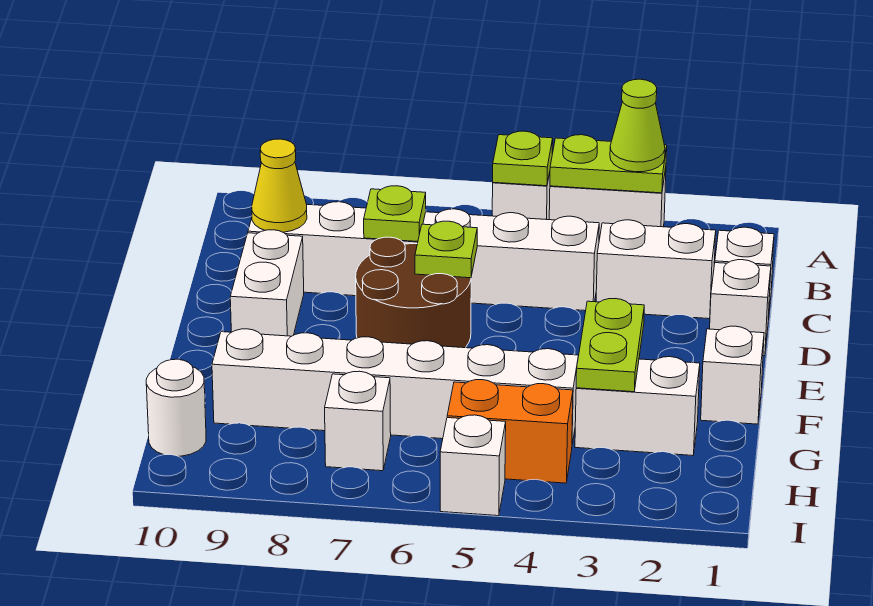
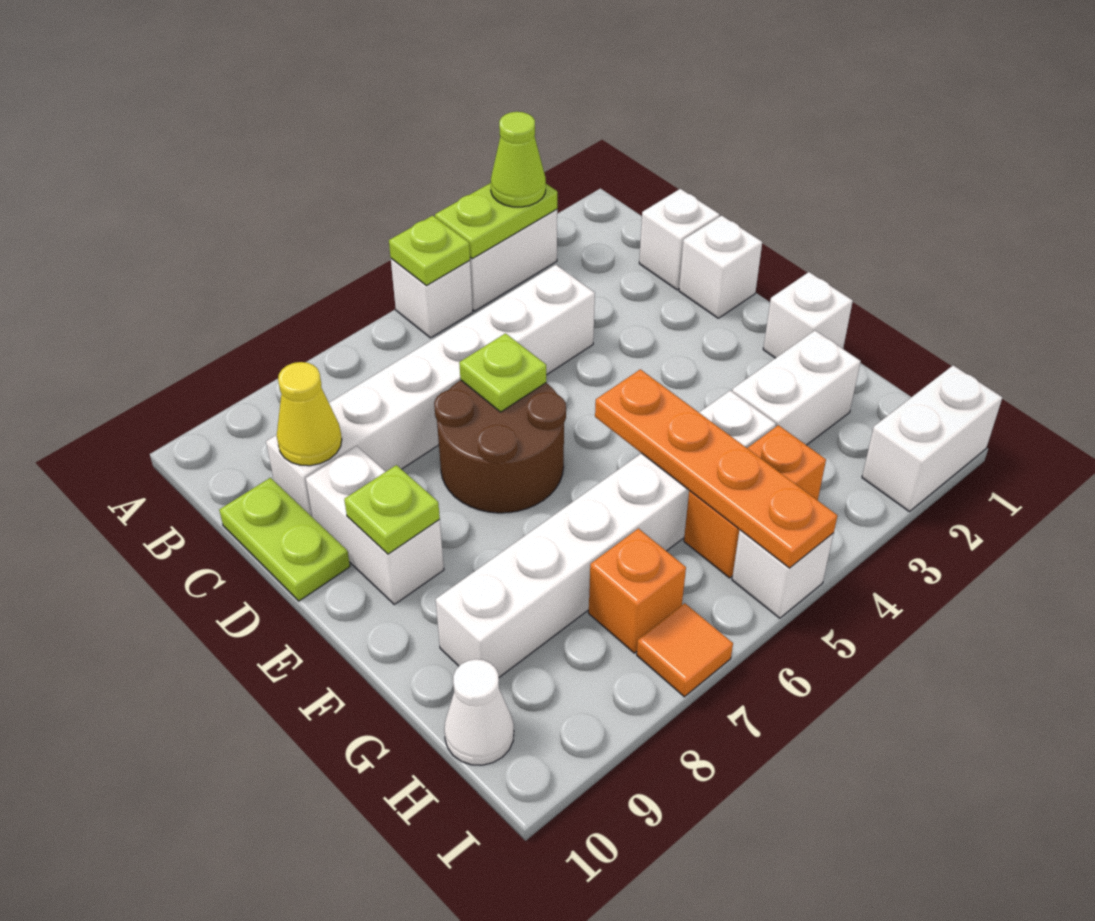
white brick C2:C3 level 1 -> white brick I1:I2 level 1
lime plate C7 level 2 -> lime plate E9 level 2
lime plate F3:G3 level 2 -> lime plate C10:D10 level 1
none -> orange plate F5:I5 level 2
white brick H7 level 1 -> orange brick H7 level 1
white round brick H10 level 1 -> white cone H10 level 1
none -> orange tile I7 level 1

